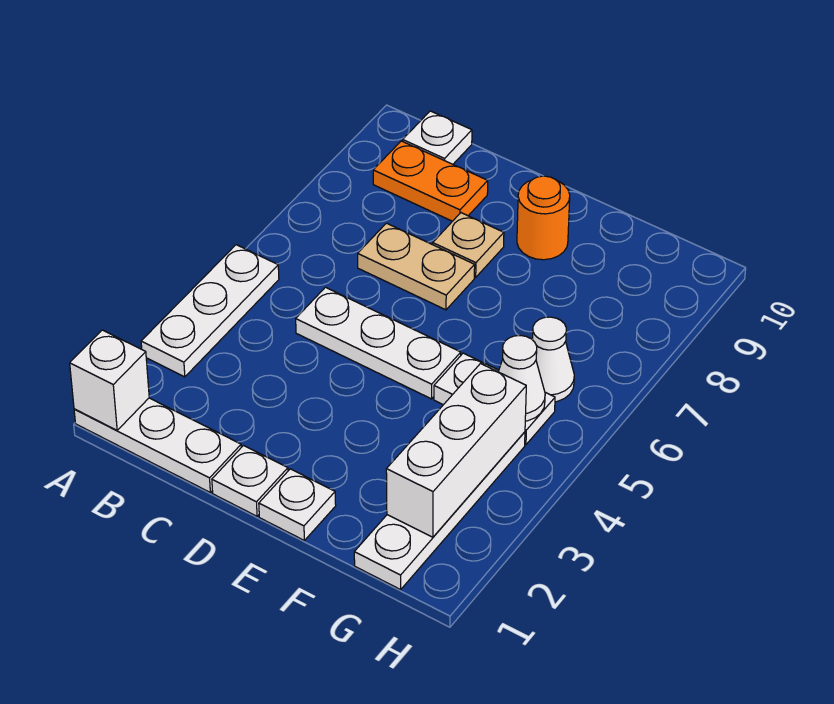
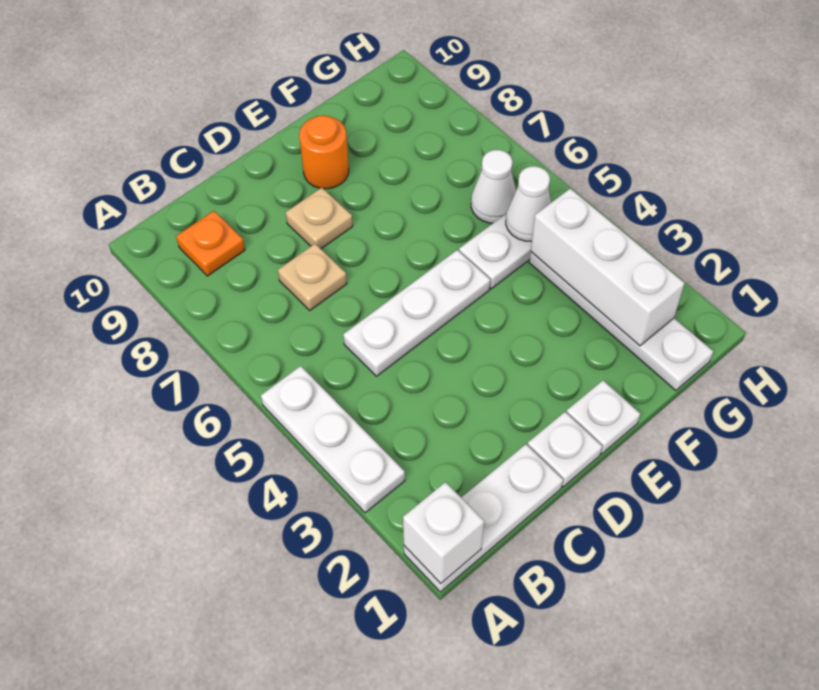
orange plate B9:C9 level 1 -> orange plate B9 level 1
white plate B10 level 1 -> none
tan plate C7:D7 level 1 -> tan plate C7 level 1

